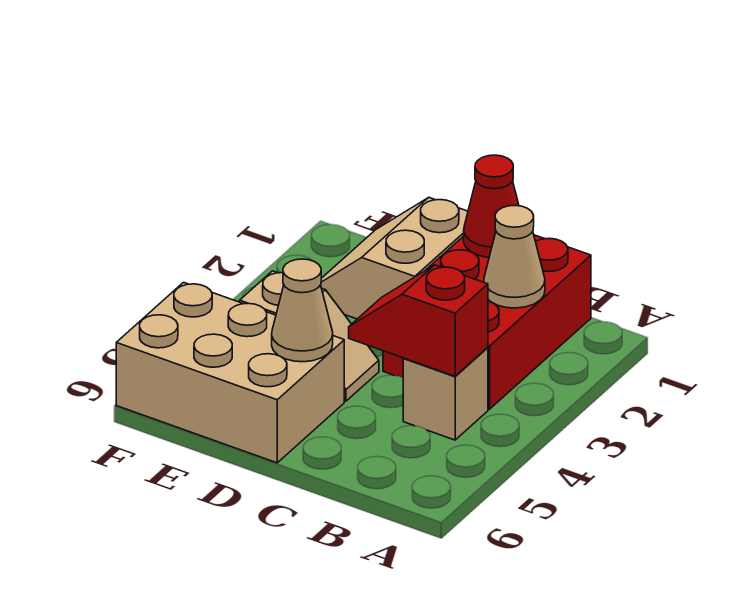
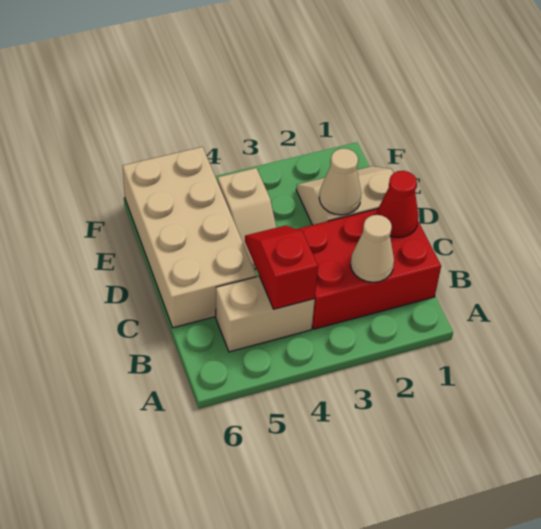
tan brick B4 level 1 -> tan brick B4:B5 level 1
tan brick D5:F6 level 1 -> tan brick C5:F6 level 1
tan cone D5 level 2 -> tan cone D2 level 2

